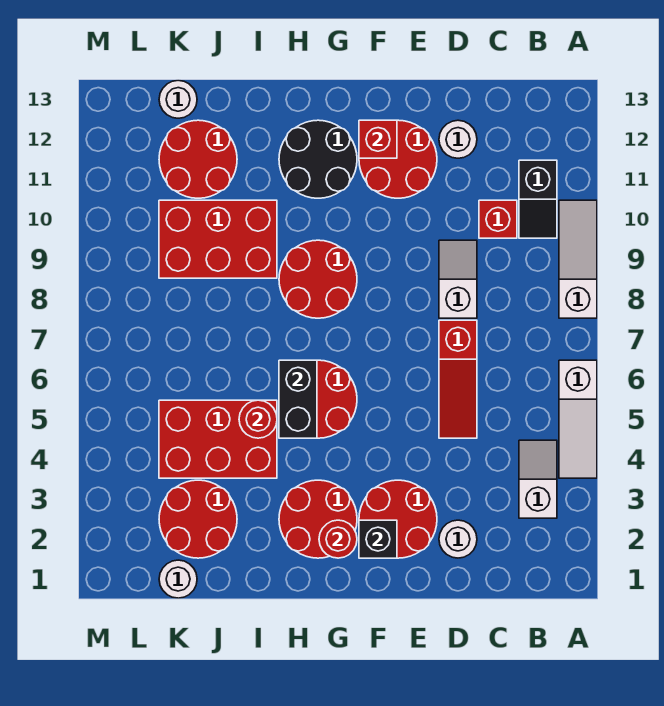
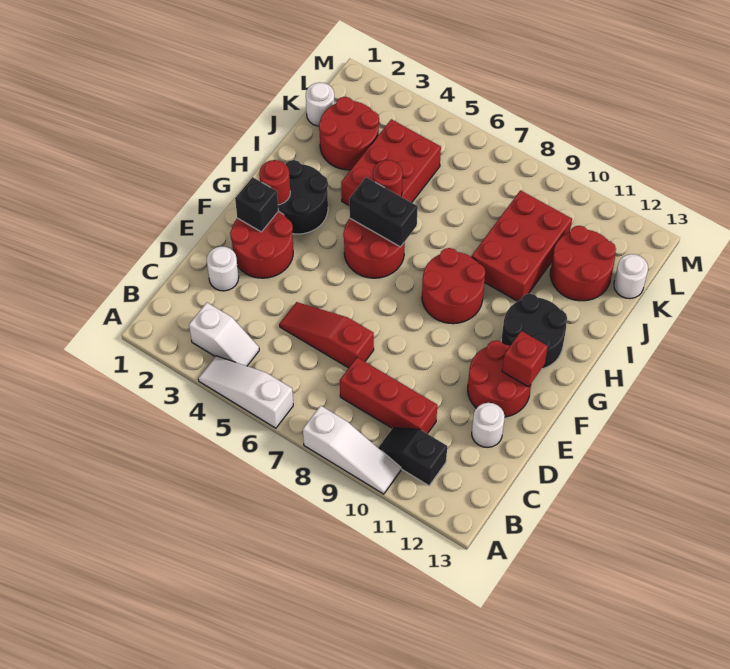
red brick C10 level 1 -> red brick C8:C10 level 1
white slope D8:D9 level 1 top 8 -> none
red round brick G2:H3 level 1 -> black round brick G2:H3 level 1

